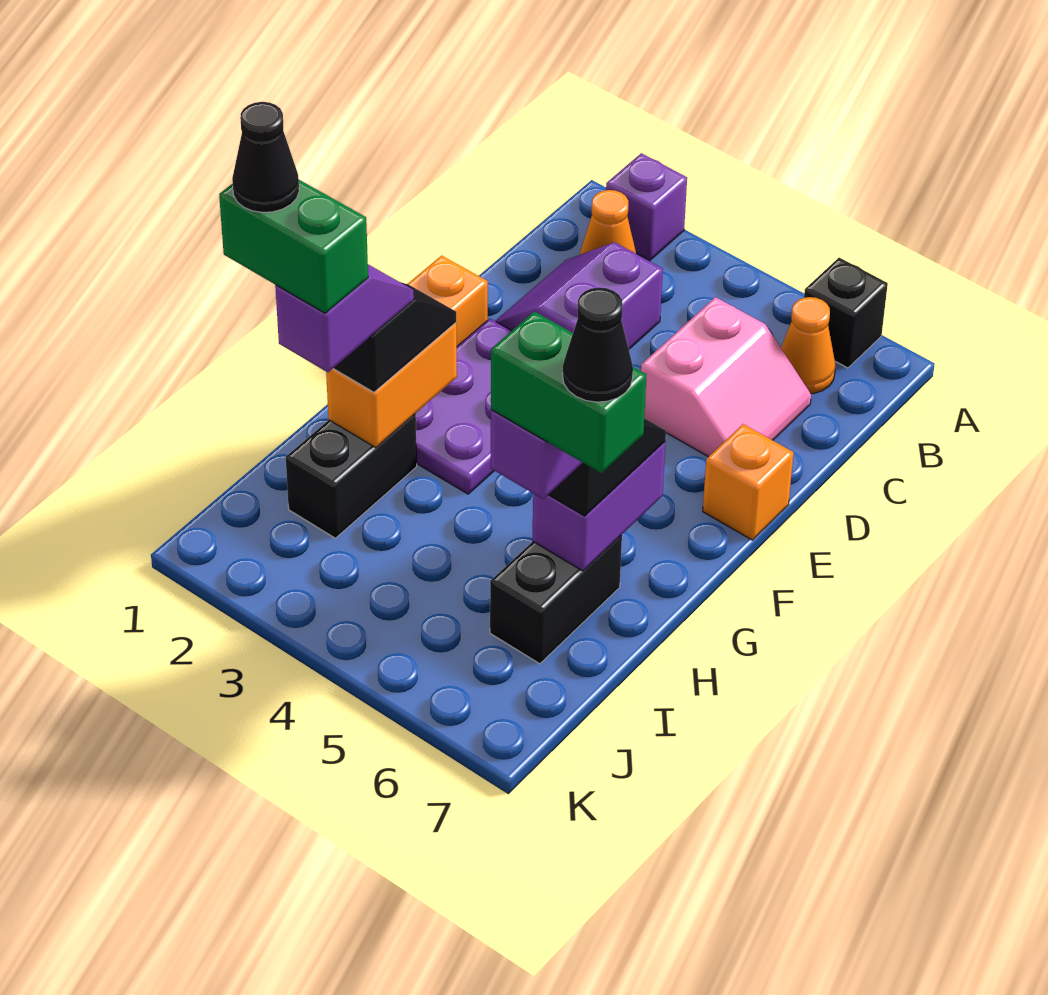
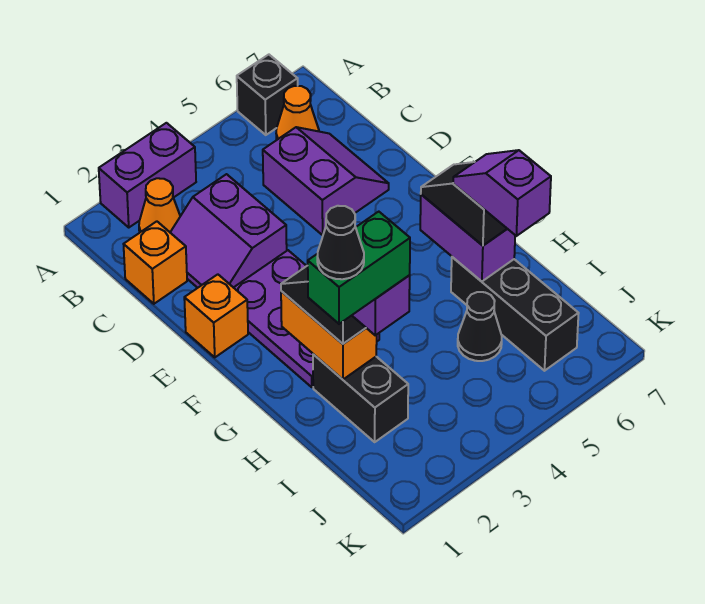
purple brick A2 level 1 -> purple brick A2:A3 level 1
pink slope C5:D6 level 1 top 5 -> purple slope C5:D6 level 1 top 5
orange brick E7 level 1 -> orange brick C1 level 1
black brick H6:I6 level 1 -> black brick H6:J6 level 1
green brick I6:I7 level 5 -> none
black cone I7 level 6 -> black cone I5 level 1

